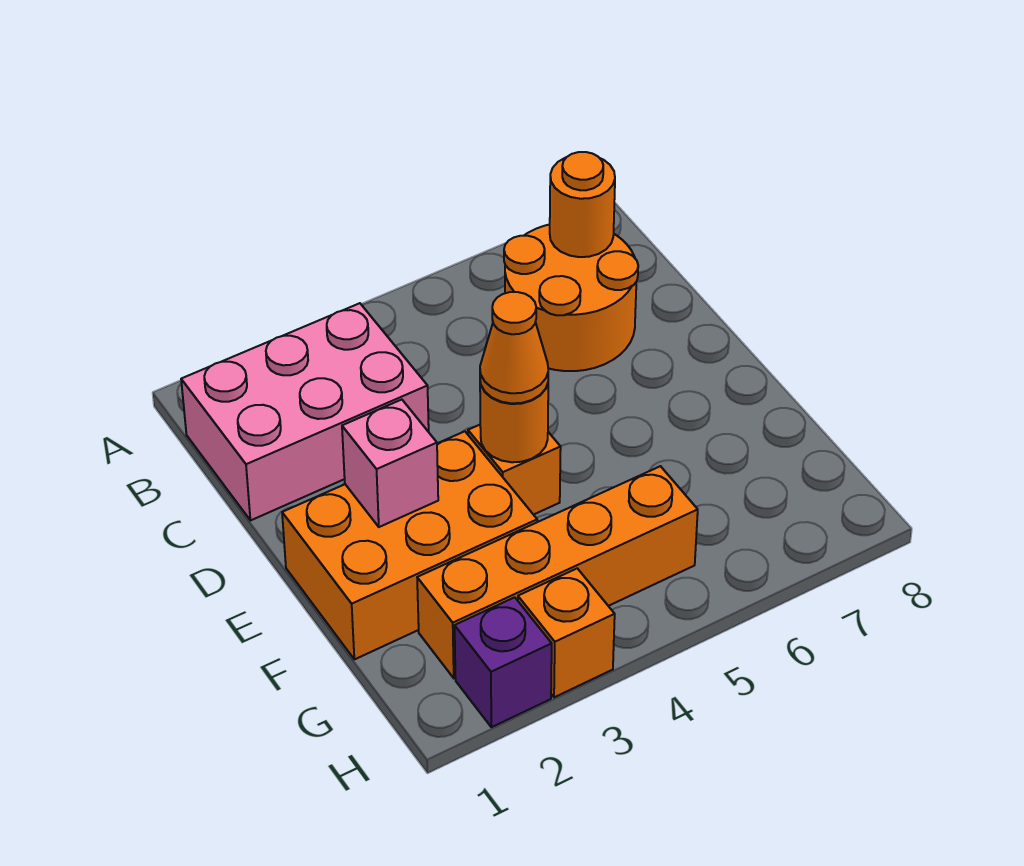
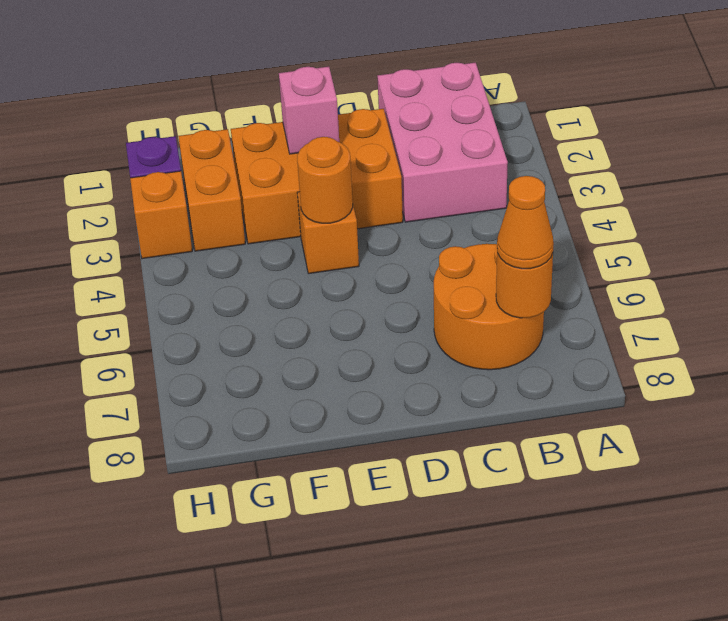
orange brick E1:F3 level 1 -> orange brick D2:F3 level 1
orange cone E4 level 3 -> orange cone B7 level 3
orange brick G2:G5 level 1 -> orange brick G2:G3 level 1

